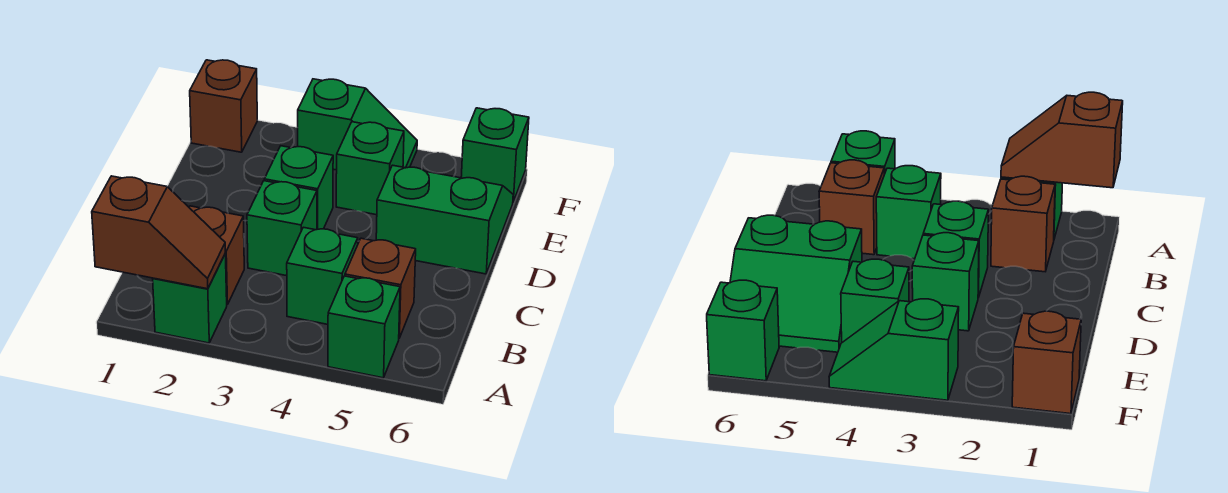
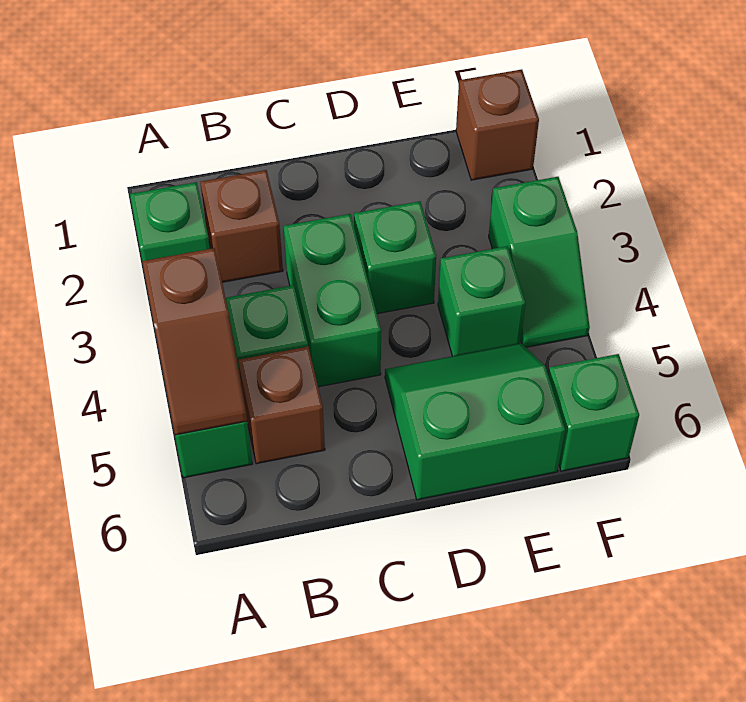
brown slope A1:A2 level 2 top 1 -> brown slope A4:A5 level 2 top 4
green brick C3 level 1 -> green brick C3:C4 level 1
green slope D5:E6 level 1 top D -> green slope D5:E6 level 1 top 6

